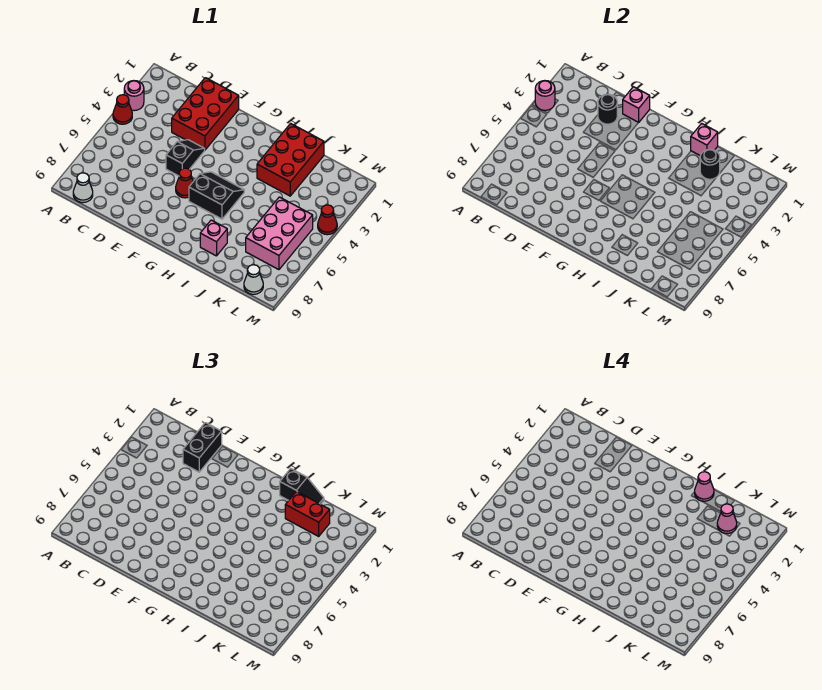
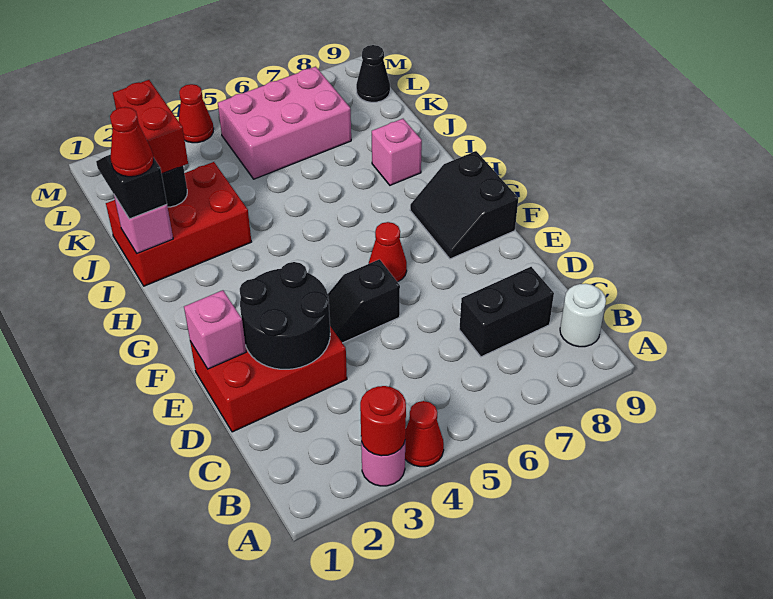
pink round brick A3 level 2 -> red round brick A3 level 2
white cone B9 level 1 -> white round brick B9 level 1
black brick D1:D2 level 3 -> black brick C7:C8 level 1
black round brick D2 level 2 -> black round brick D2:E3 level 2
black slope G5:H6 level 1 top 6 -> black slope F8:G9 level 1 top 9
pink cone I1 level 4 -> red cone I1 level 4
pink cone K2 level 4 -> none
white cone L9 level 1 -> black cone L9 level 1

